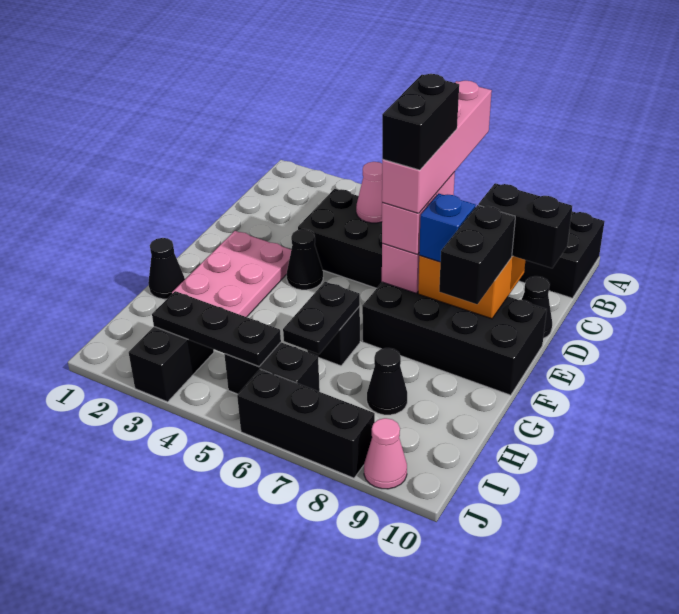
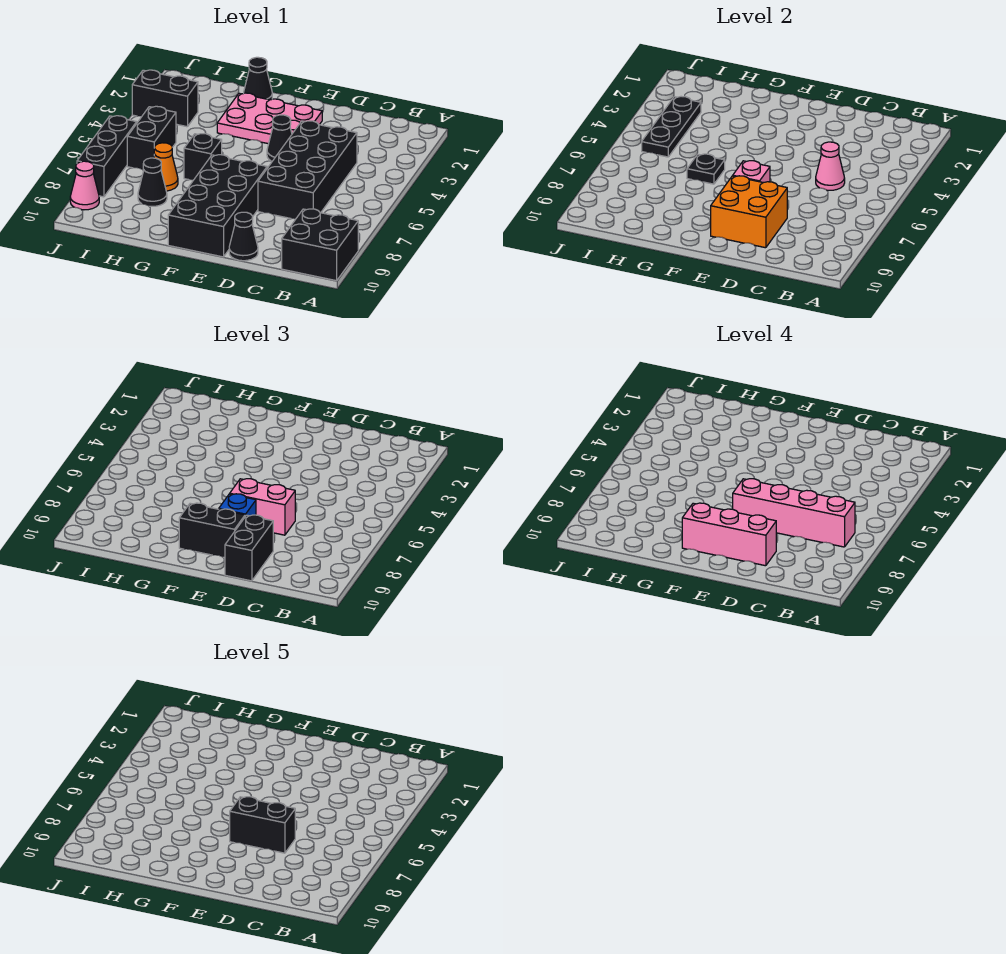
none -> pink brick D9:F9 level 4
black plate G6:H6 level 2 -> black plate G6 level 2
none -> orange cone H7 level 1

